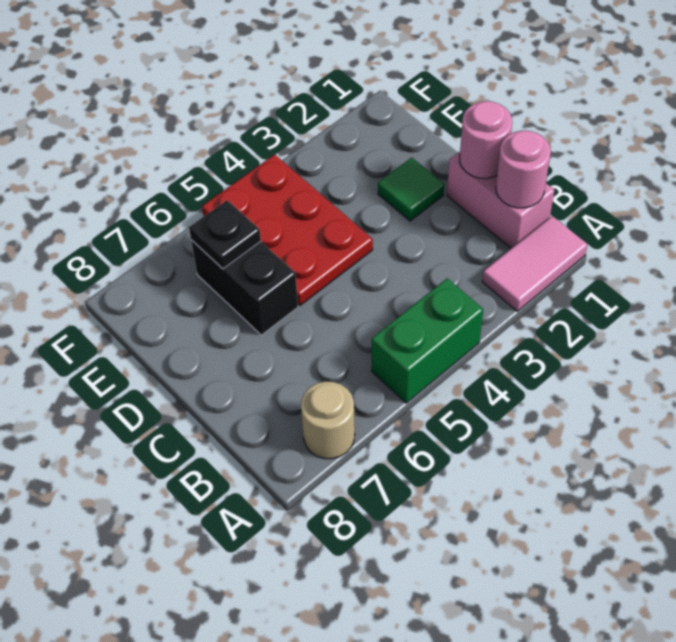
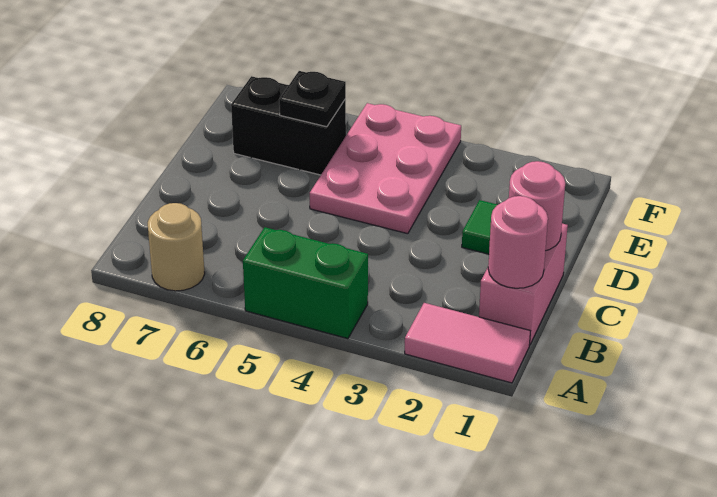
red plate D4:F5 level 1 -> pink plate D4:F5 level 1
black brick D6:E6 level 1 -> black brick E6:E7 level 1

